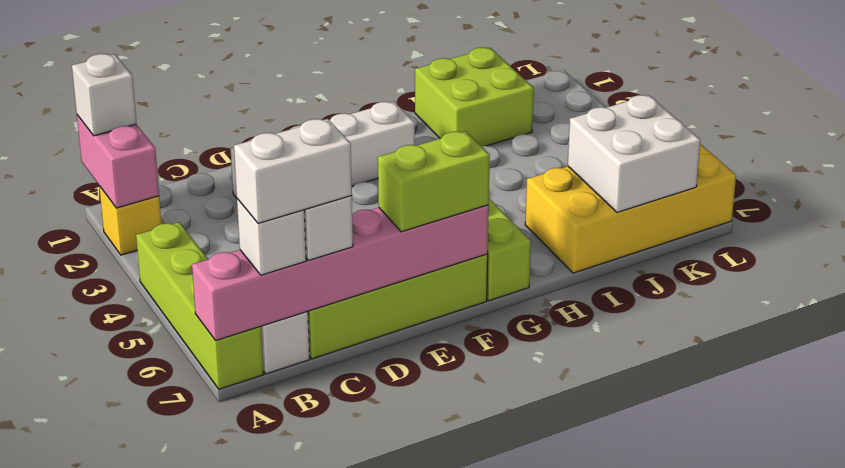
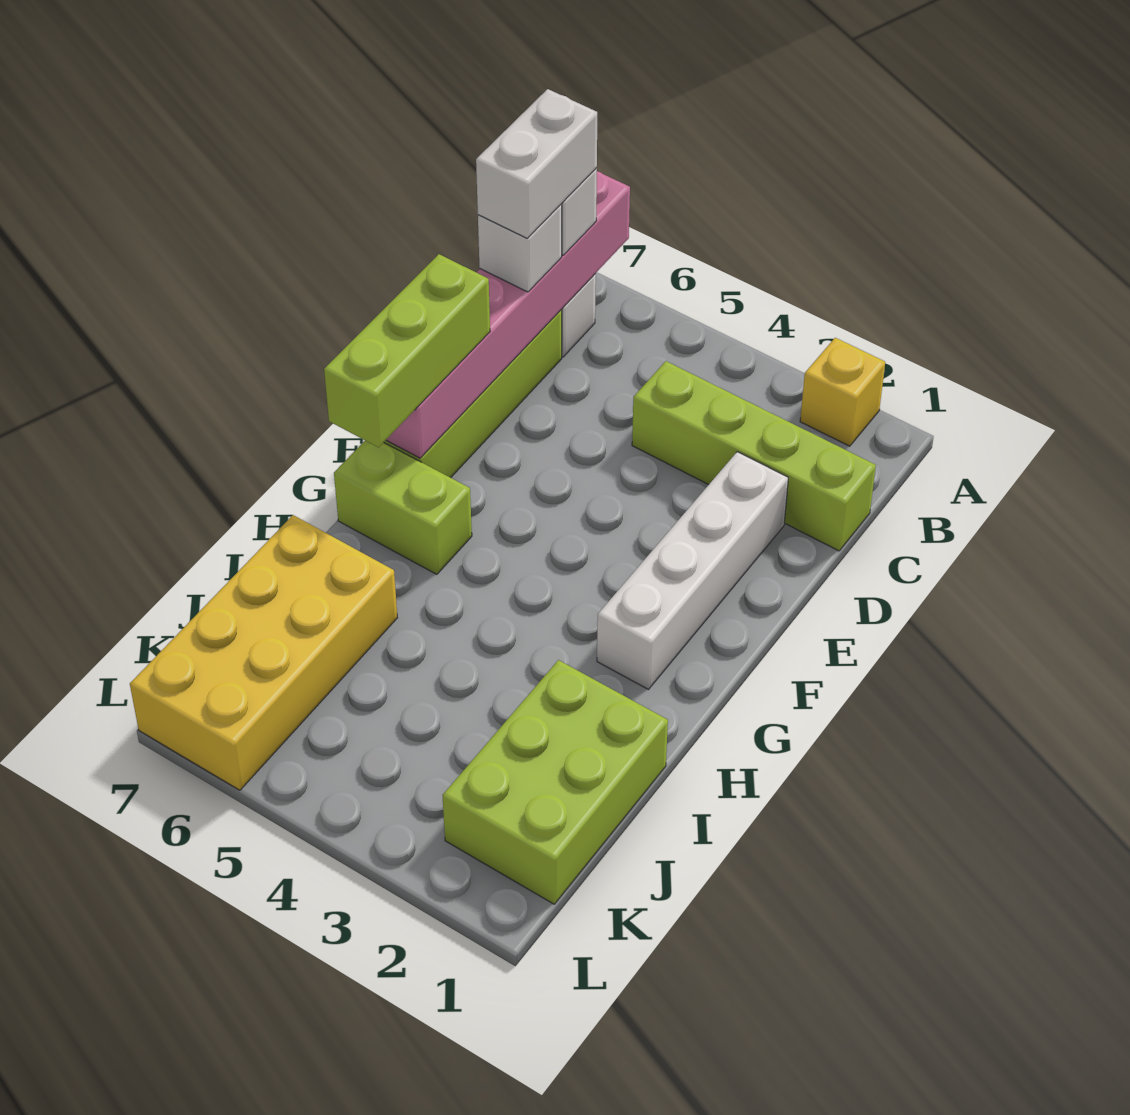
pink brick A1:A2 level 2 -> none
white brick A1 level 3 -> none
lime brick A4:A7 level 1 -> lime brick C1:C4 level 1
lime brick E7:F7 level 3 -> lime brick E7:G7 level 3
lime brick I1:J2 level 1 -> lime brick I1:K2 level 1
white brick J6:K7 level 2 -> none

